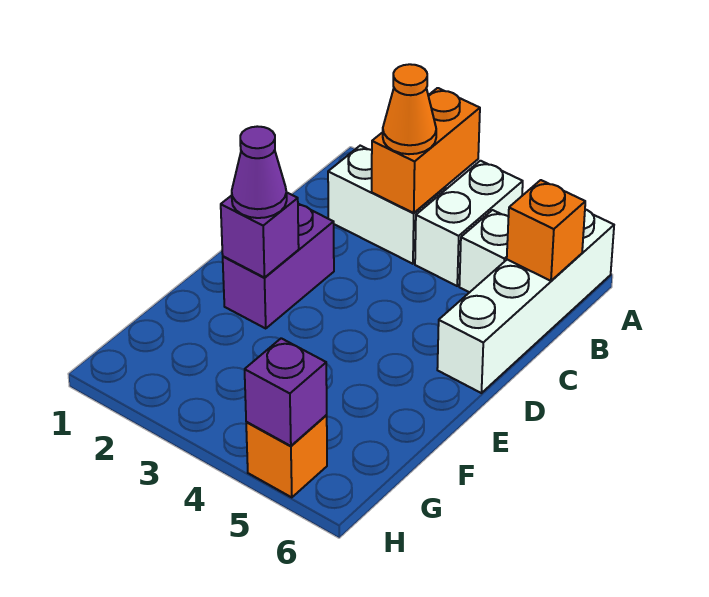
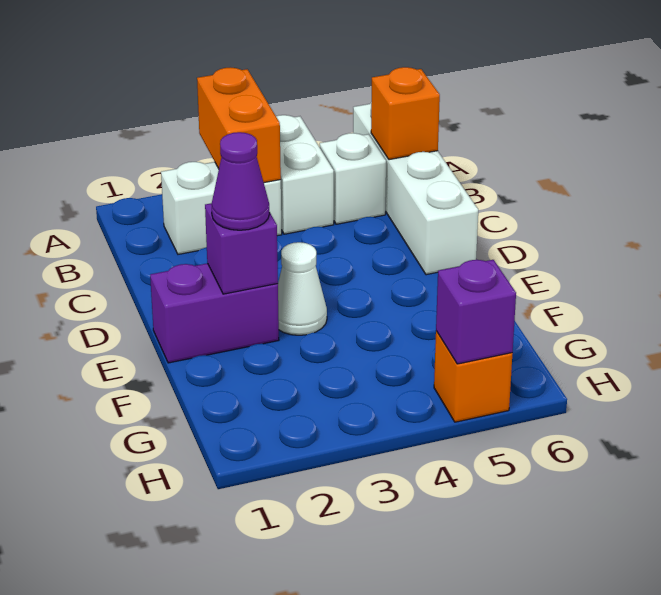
orange cone B3 level 3 -> none
purple brick D2:E2 level 1 -> purple brick E1:E2 level 1
none -> white cone E3 level 1

